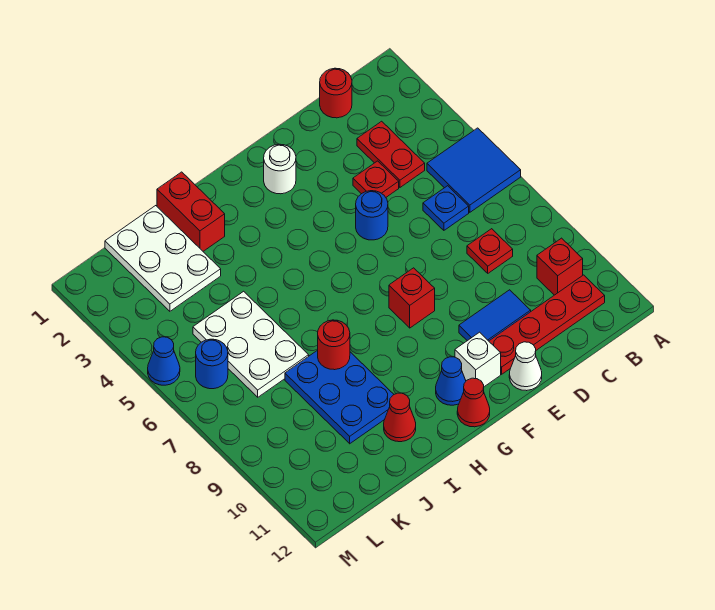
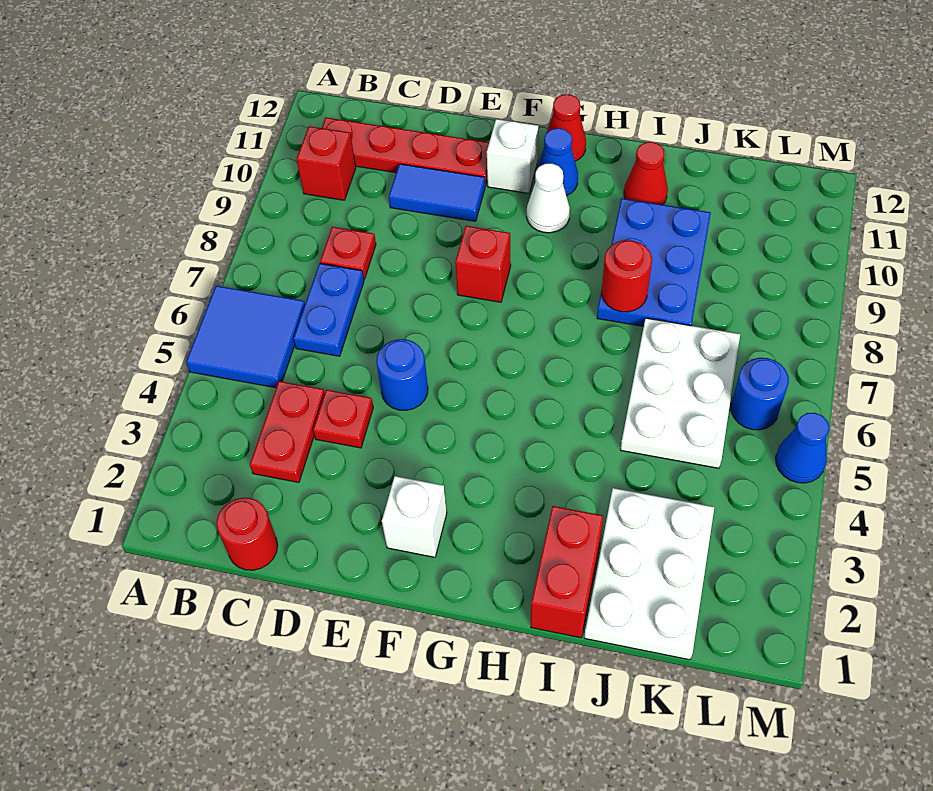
blue plate C6 level 1 -> blue plate C6:C7 level 1
white cone E12 level 1 -> white cone G10 level 1
white round brick F2 level 1 -> white brick F2 level 1

